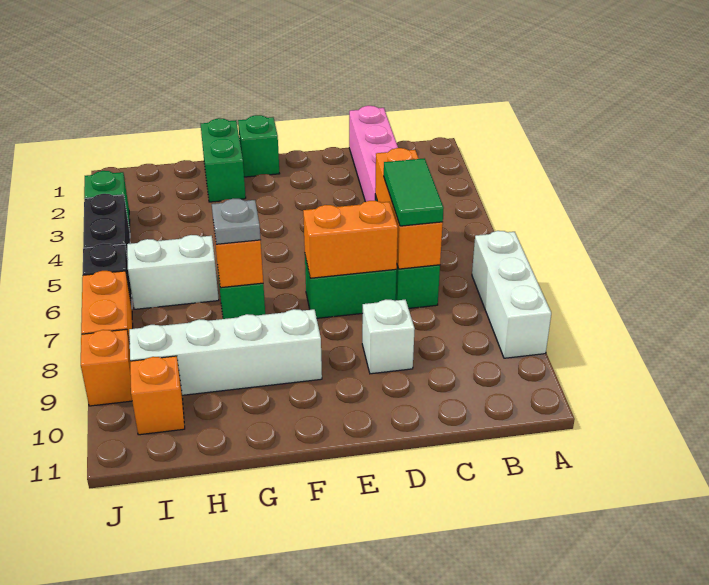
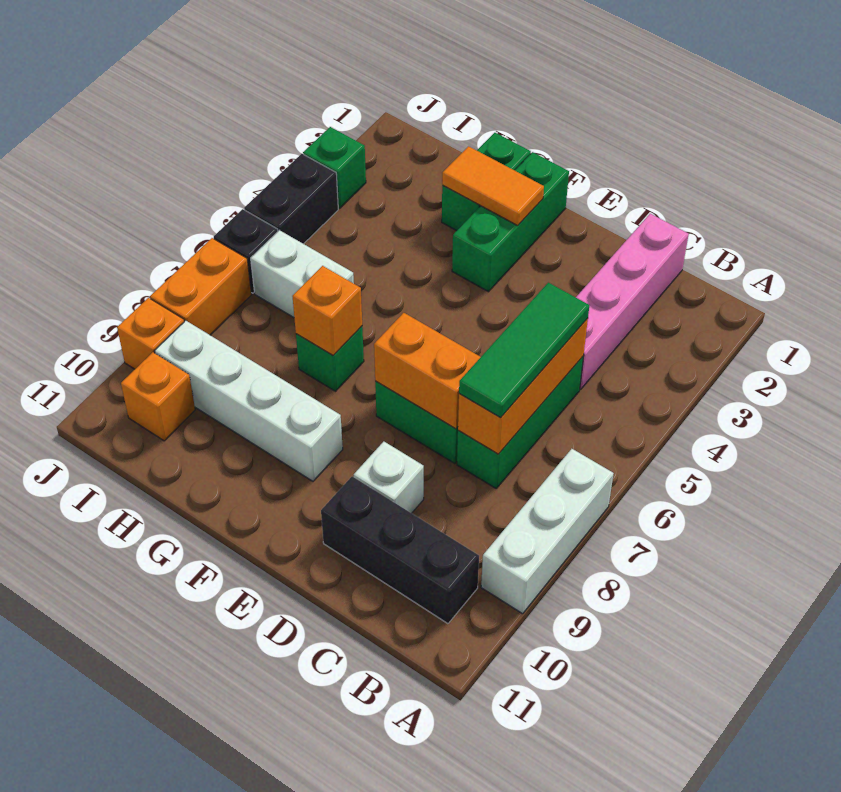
none -> black brick B10:D10 level 1
green tile C6:C7 level 3 -> green tile C5:C7 level 3
green brick F1 level 1 -> green brick F1:F3 level 1
none -> orange tile F2:G2 level 2
grey plate G7 level 3 -> none

